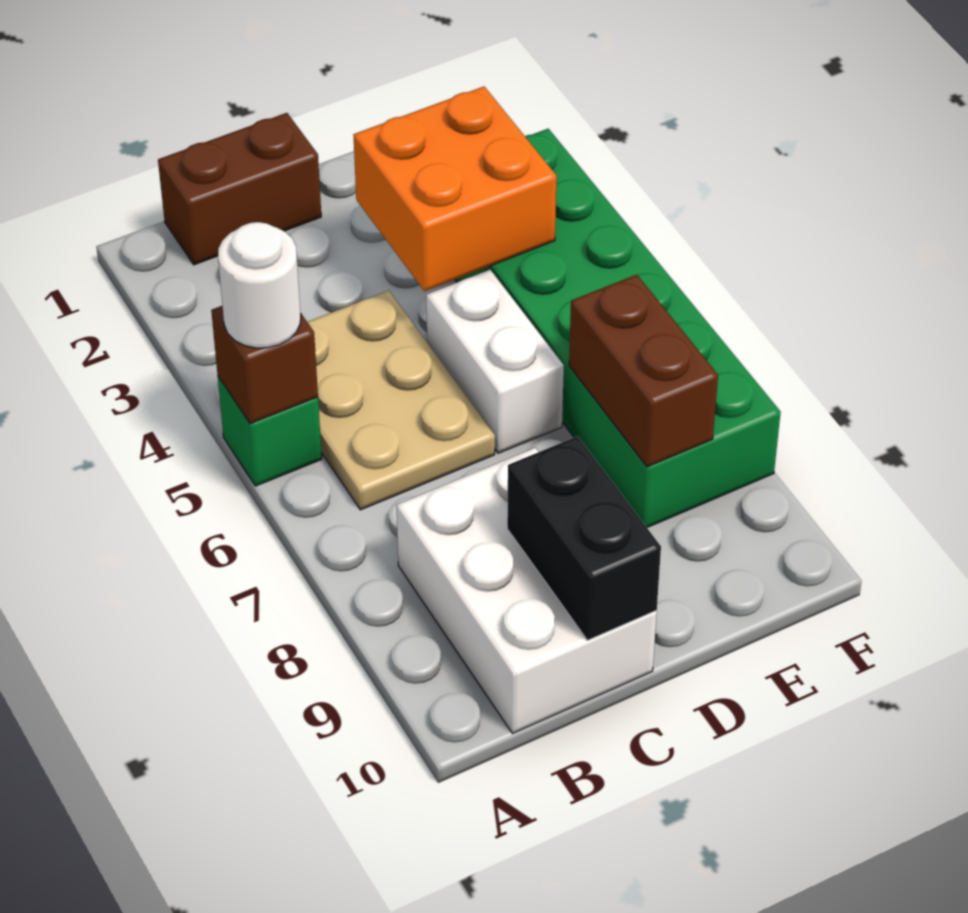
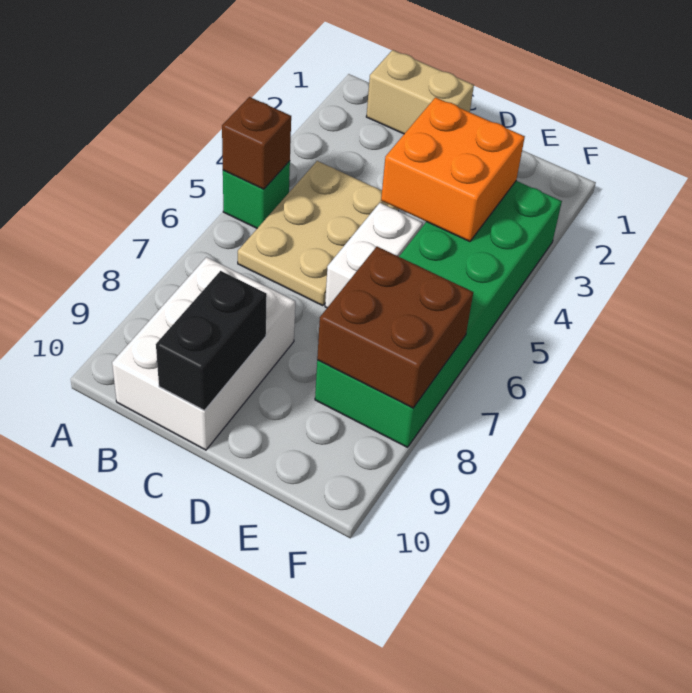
white round brick A5 level 3 -> none
brown brick B1:C1 level 1 -> tan brick B1:C1 level 1
brown brick E7:E8 level 2 -> brown brick E7:F8 level 2

